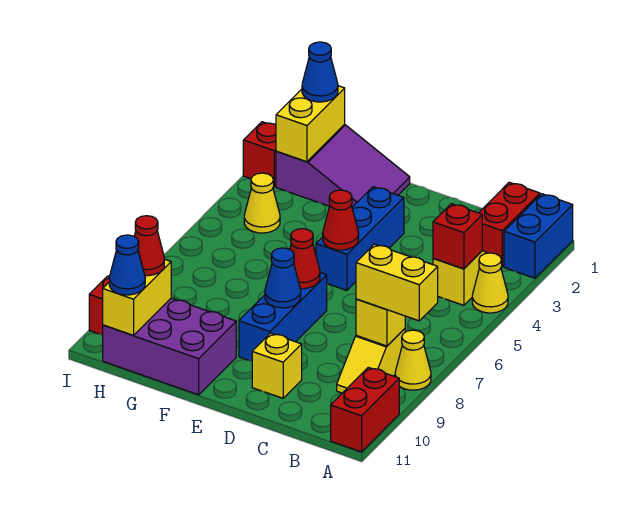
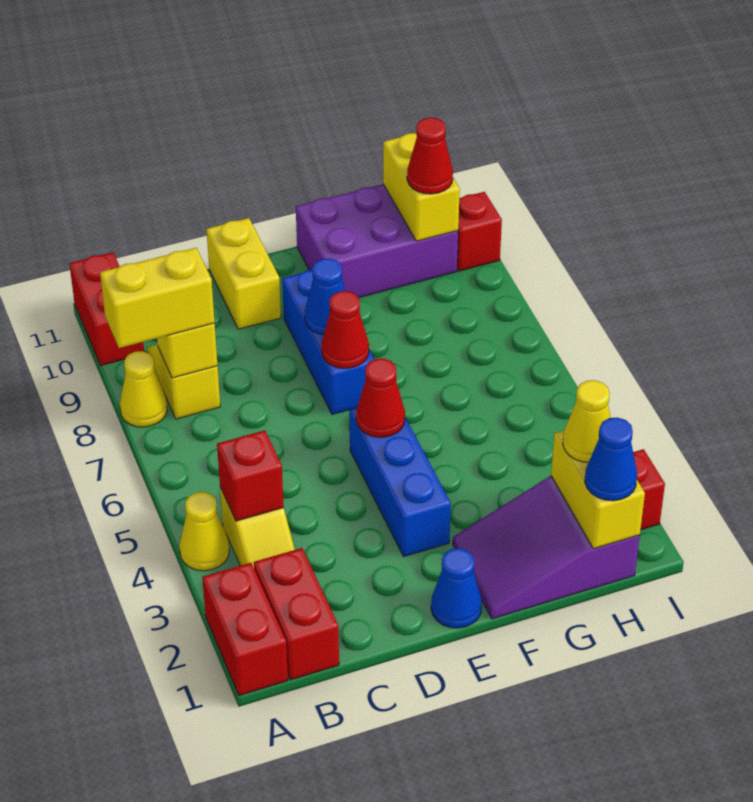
blue brick A1:A2 level 1 -> red brick A1:A2 level 1
yellow brick D10 level 1 -> yellow brick D10:D11 level 1
yellow cone H4 level 1 -> yellow cone H2 level 3
blue cone H11 level 3 -> blue cone E1 level 1

